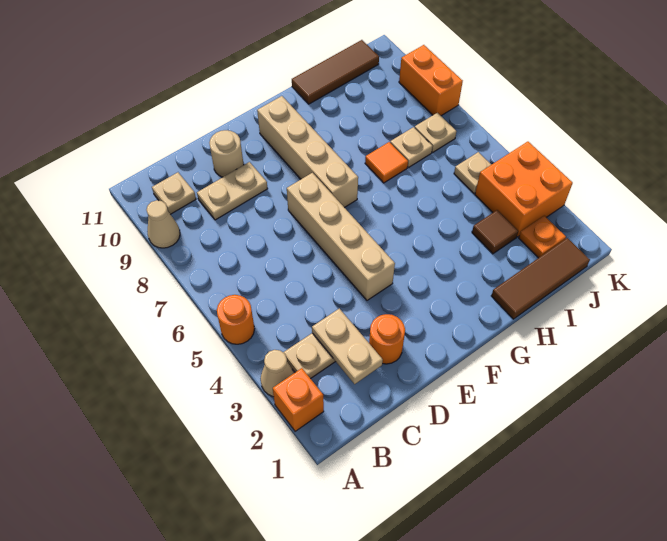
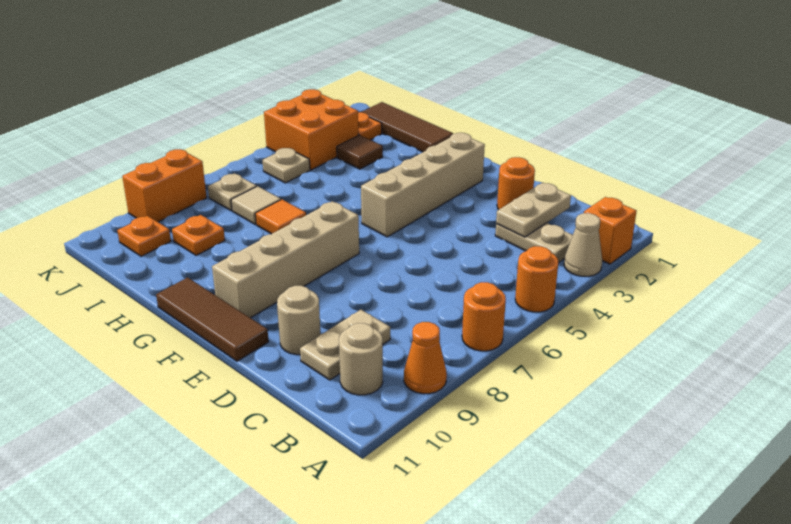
none -> orange round brick A7 level 1
tan cone A9 level 1 -> orange cone A9 level 1
tan plate B10 level 1 -> tan round brick B10 level 1
tan plate C9:D9 level 1 -> tan plate C9:C10 level 1
tan brick E4:E7 level 1 -> tan brick F2:F5 level 1
brown tile H11:J11 level 1 -> brown tile E11:G11 level 1
tan plate I7 level 1 -> tan tile I7 level 1
none -> orange plate I9 level 1
none -> orange plate J10 level 1

